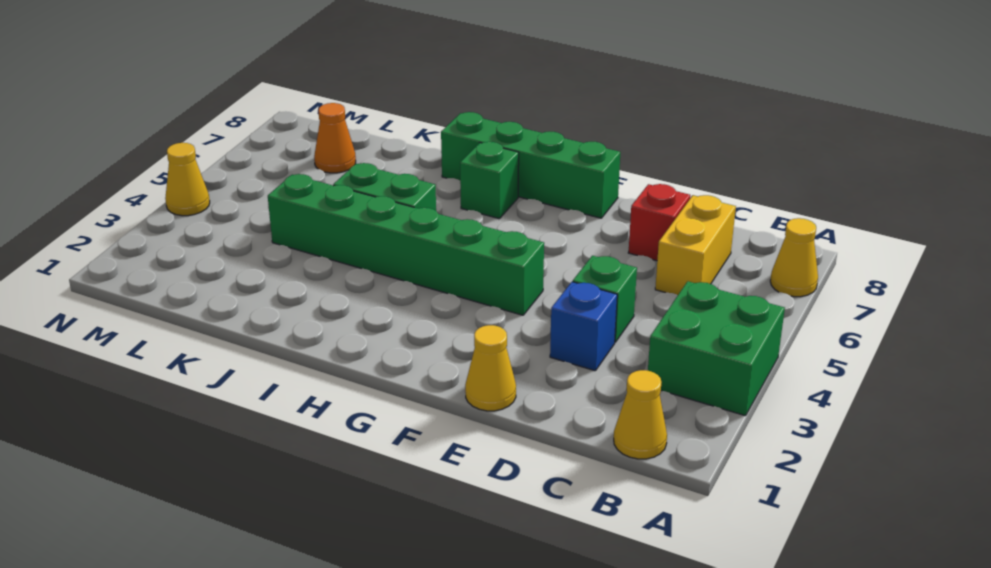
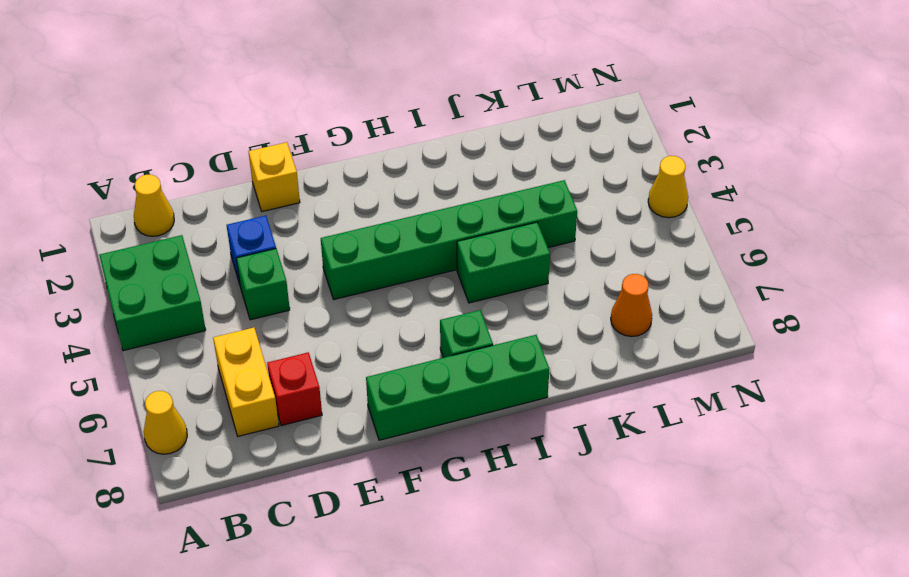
yellow cone E1 level 1 -> yellow brick E1 level 1

